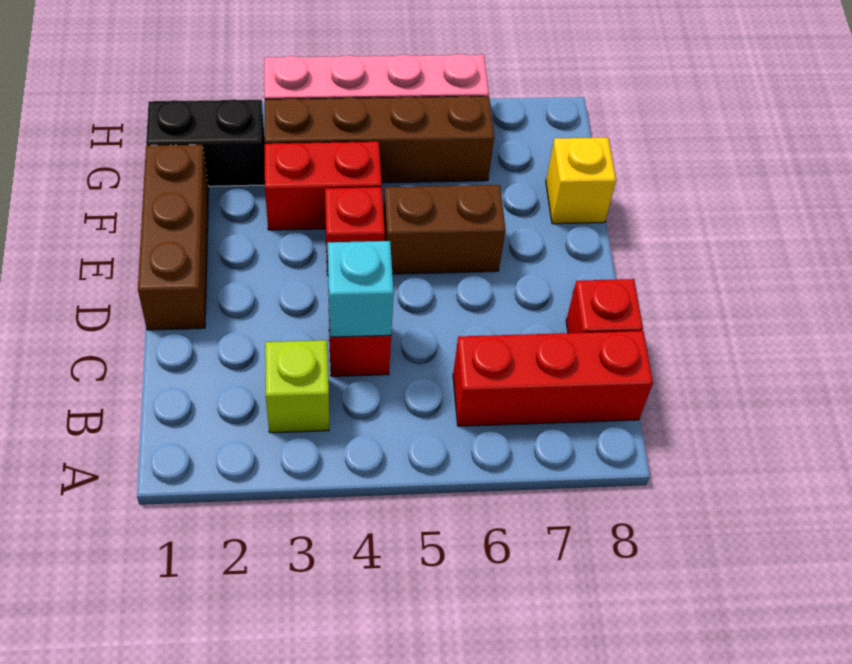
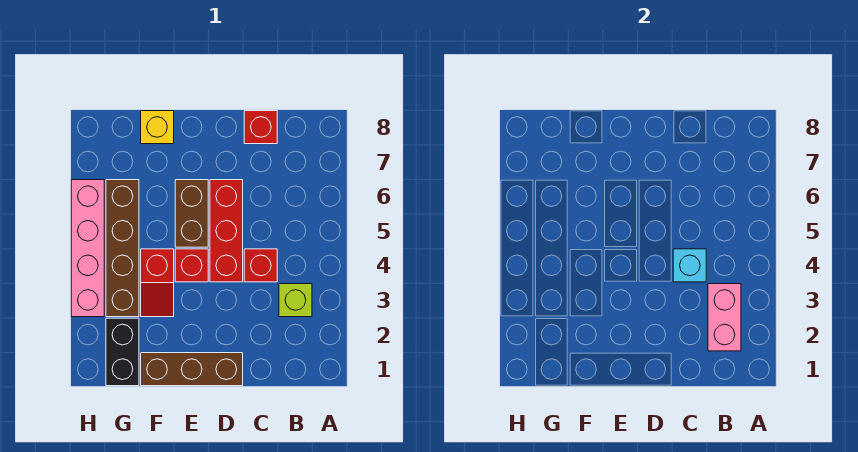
none -> pink brick B2:B3 level 2
red brick B6:B8 level 1 -> red brick D4:D6 level 1
red brick F3:F4 level 1 -> red slope F3:F4 level 1 top 4

